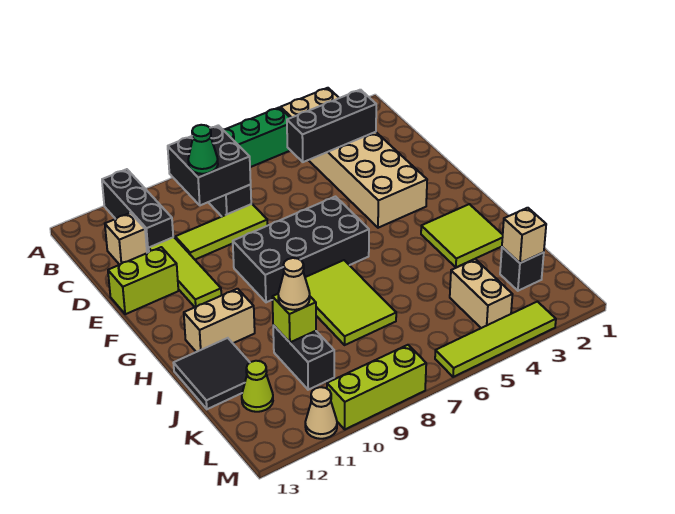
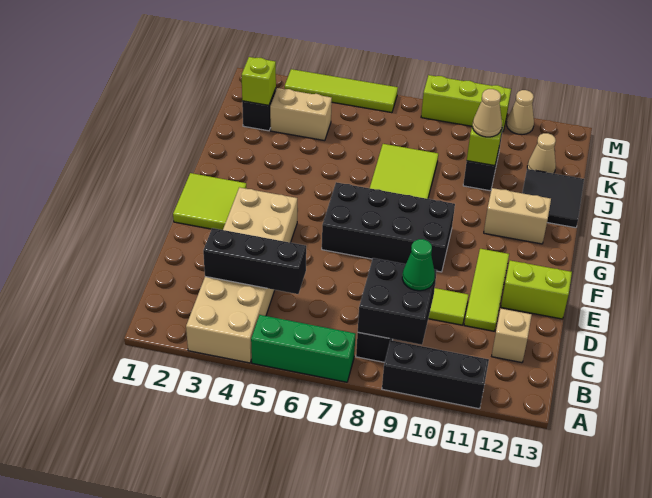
black brick A11:C11 level 1 -> black brick A9:A11 level 1
lime tile H2:I3 level 1 -> lime tile F1:G2 level 1
tan brick K2 level 2 -> lime brick K2 level 2
tan brick K4:L4 level 1 -> tan brick K3:K4 level 1
lime cone K12 level 1 -> tan cone K12 level 1

